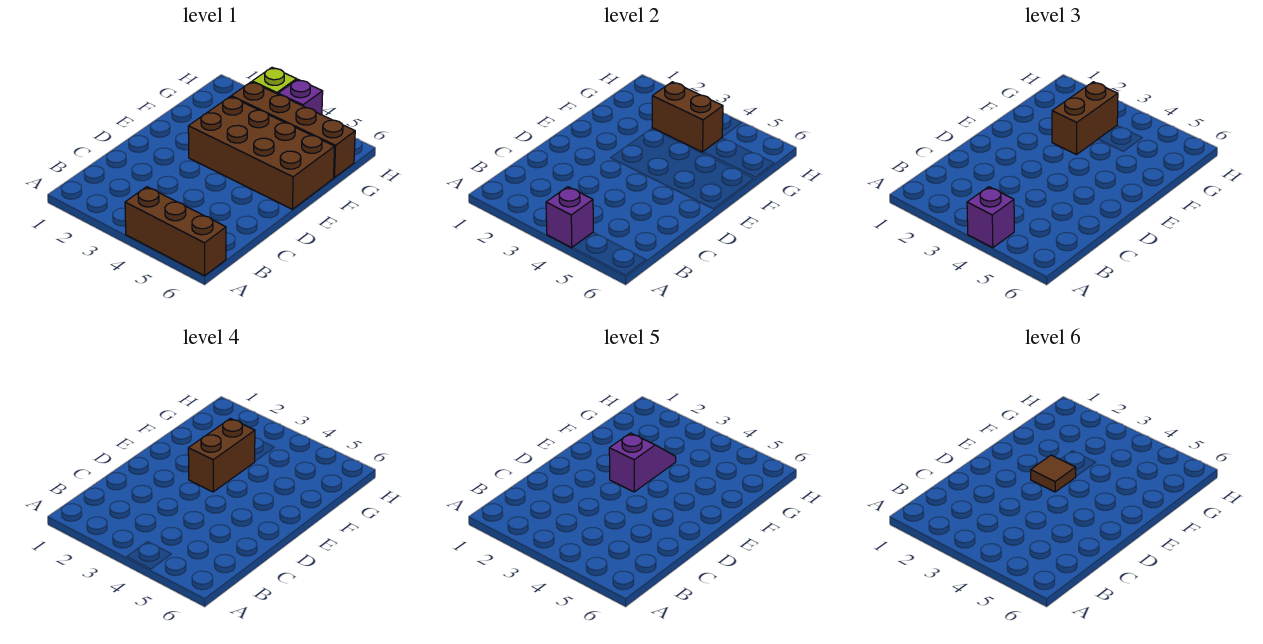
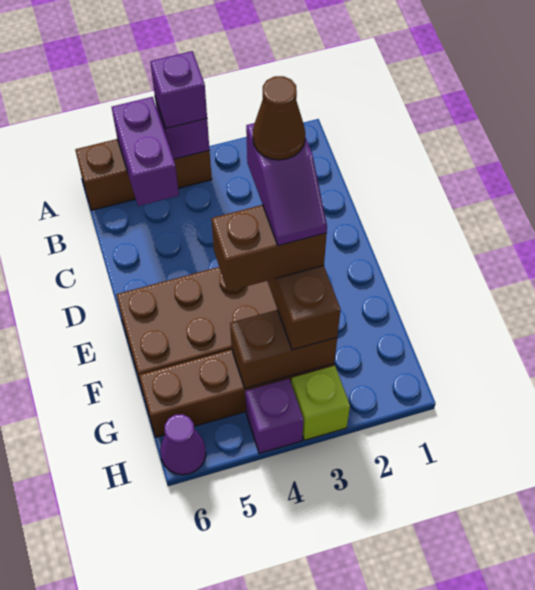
none -> purple brick A5:B5 level 2
brown brick E3:F3 level 4 -> brown brick F3:F4 level 4
brown tile E3 level 6 -> brown cone E3 level 6
none -> purple cone H6 level 1

